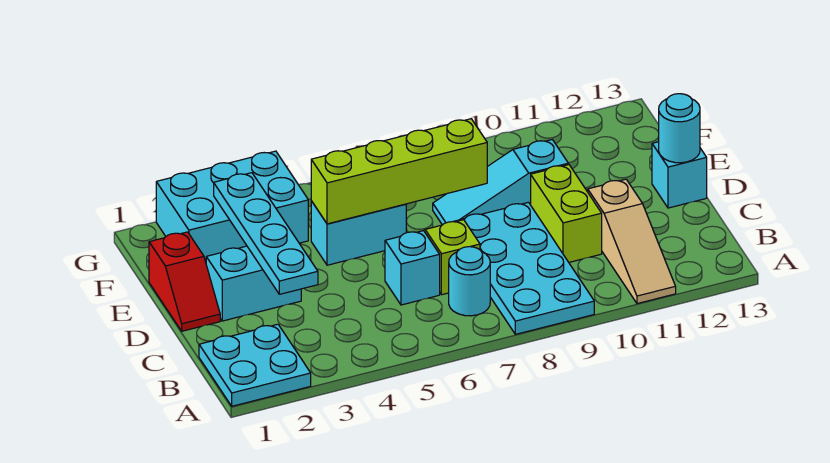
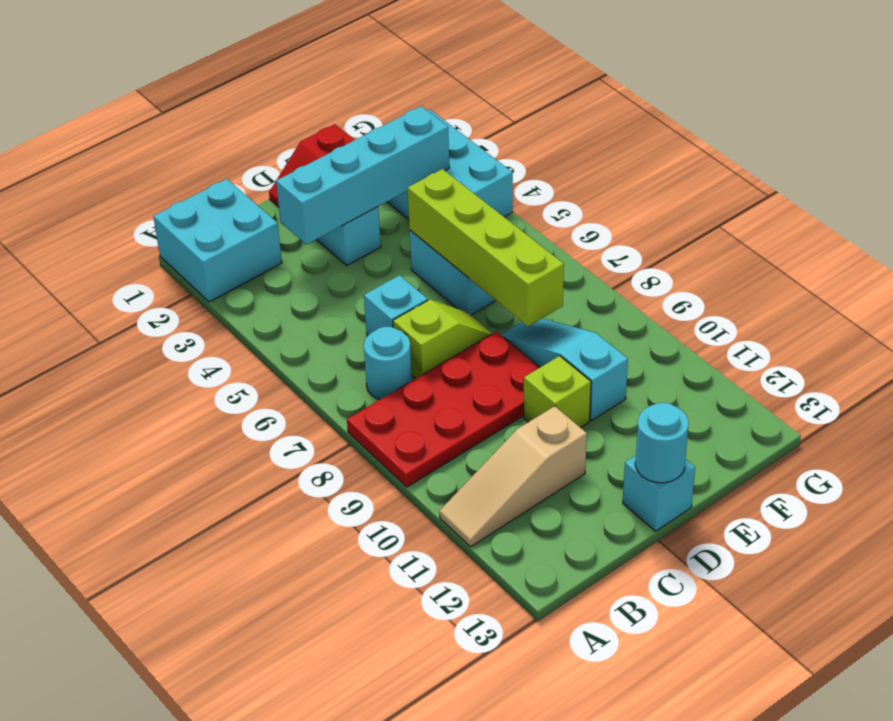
cyan plate A1:B2 level 1 -> cyan brick A1:B2 level 1
cyan plate A8:D9 level 1 -> red plate A8:D9 level 1
cyan plate C3:F3 level 2 -> cyan brick C3:F3 level 2
lime brick C10:D10 level 1 -> lime brick D10 level 1

